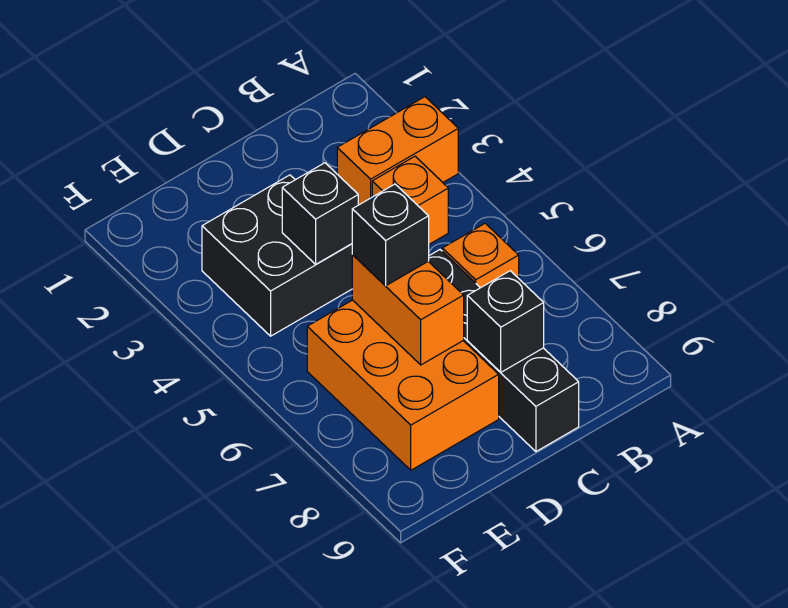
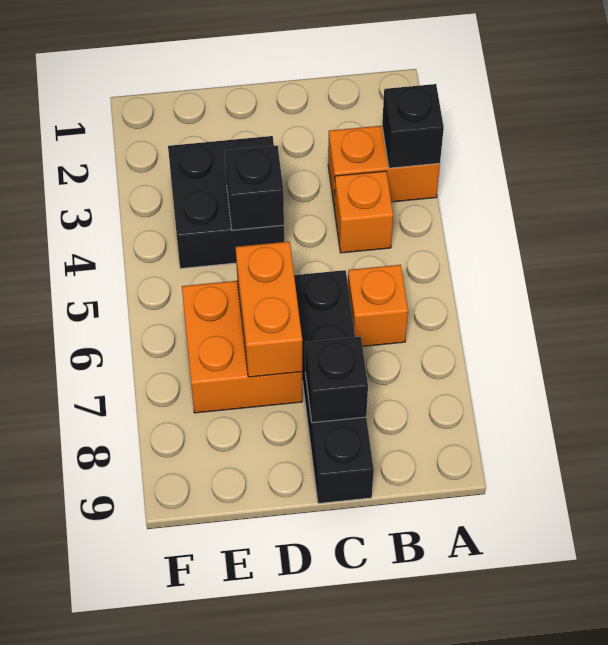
orange brick D6:E8 level 1 -> orange brick D6:E7 level 1
black brick D6 level 3 -> black brick A3 level 2

